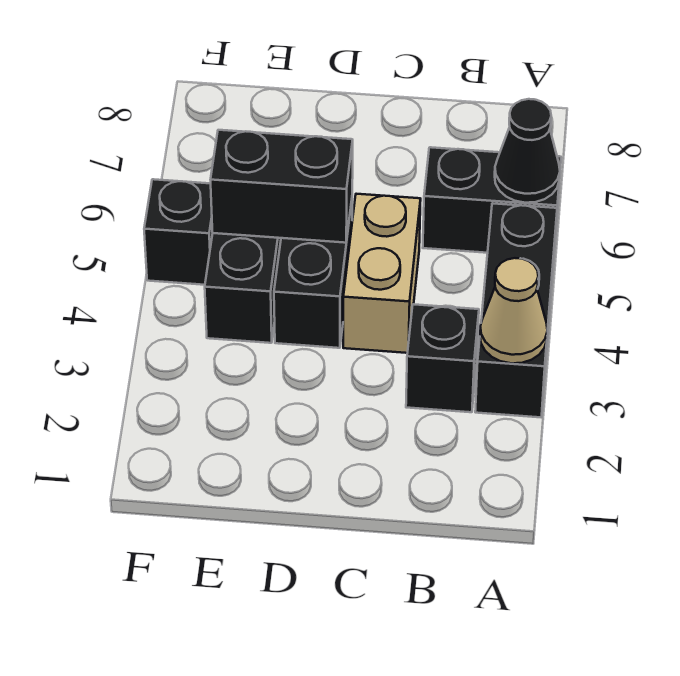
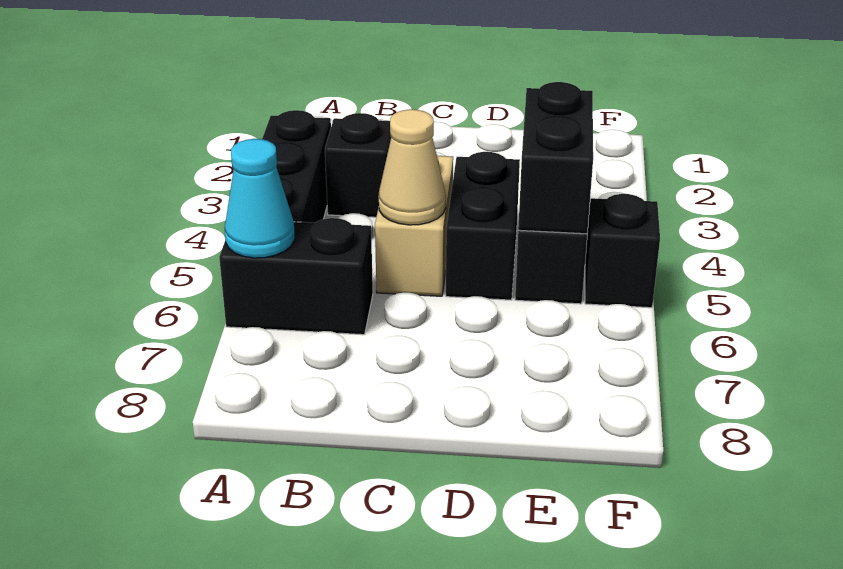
tan cone A3 level 2 -> tan cone C5 level 2
black cone A6 level 2 -> cyan cone A6 level 2
black brick D5:E5 level 2 -> black brick E4:E5 level 2

